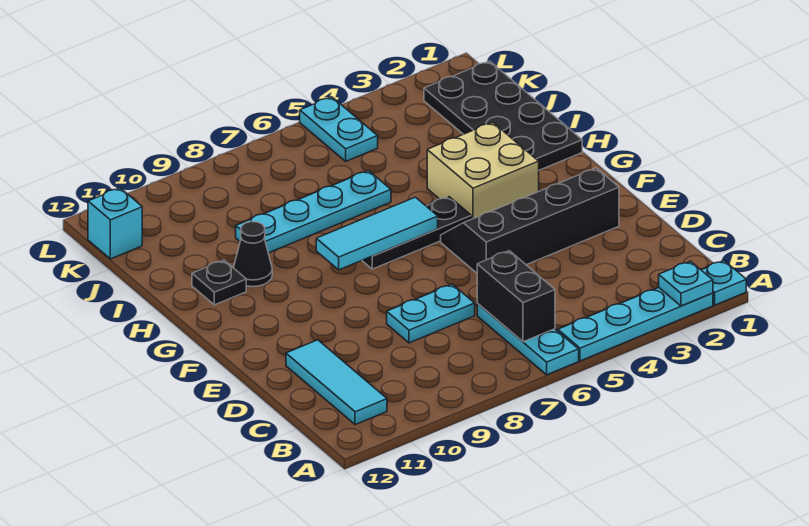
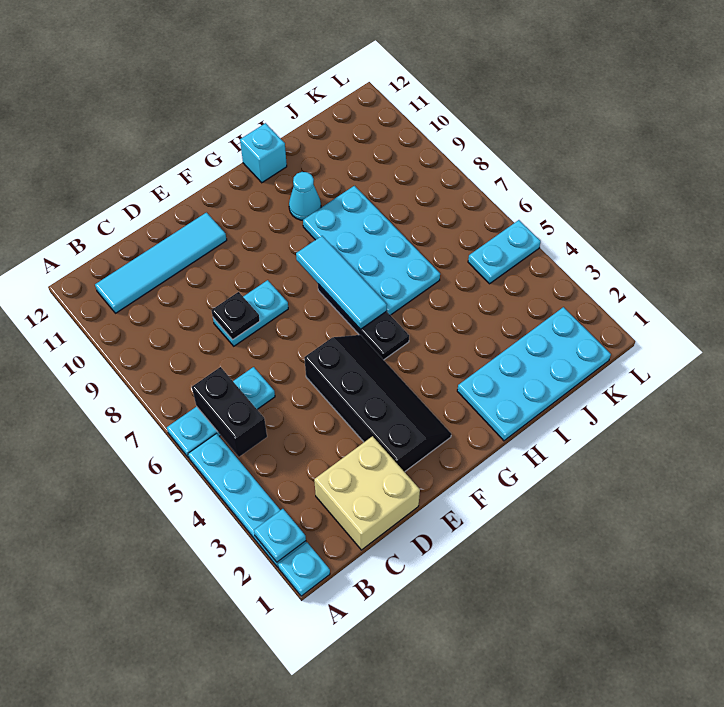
black brick B6:C6 level 2 -> black brick B5:B6 level 2
cyan tile B11:D11 level 1 -> cyan tile B11:E11 level 1
cyan plate D7:D8 level 1 -> cyan plate D8:E8 level 1
tan brick G3:H4 level 1 -> tan brick C1:D2 level 1
black plate H1:K2 level 1 -> cyan plate H1:K2 level 1
black cone H10 level 1 -> cyan cone H10 level 1
black plate H11 level 1 -> black plate D8 level 2
cyan plate I6:I9 level 1 -> cyan plate H6:I9 level 1
cyan brick K12 level 1 -> cyan brick H12 level 1

